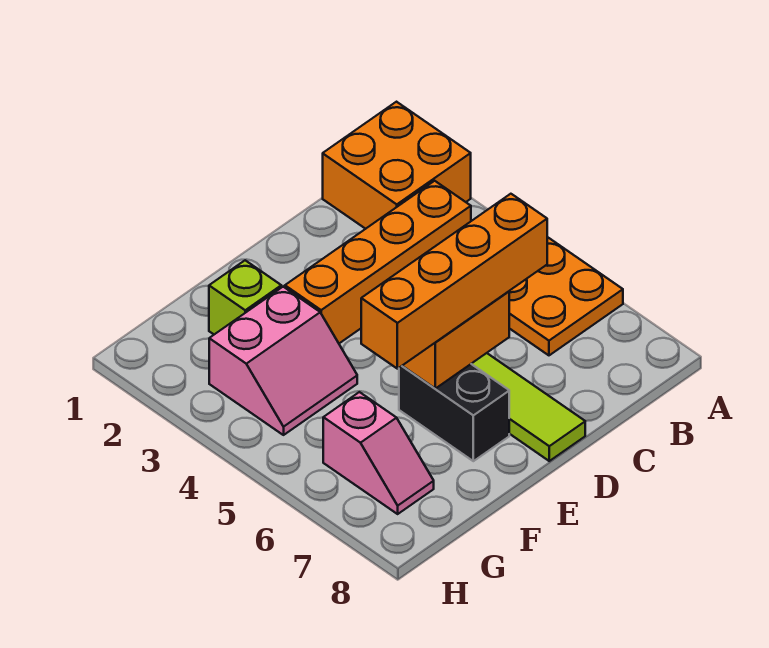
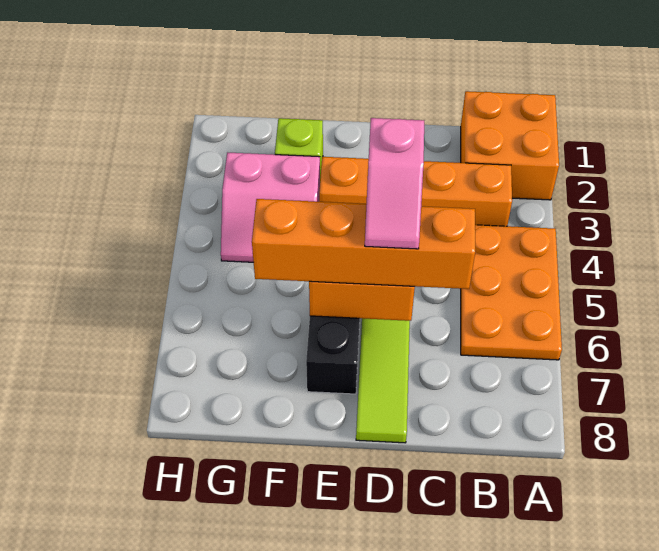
pink slope G6:G7 level 1 top 6 -> pink slope D5:D6 level 4 top 5

